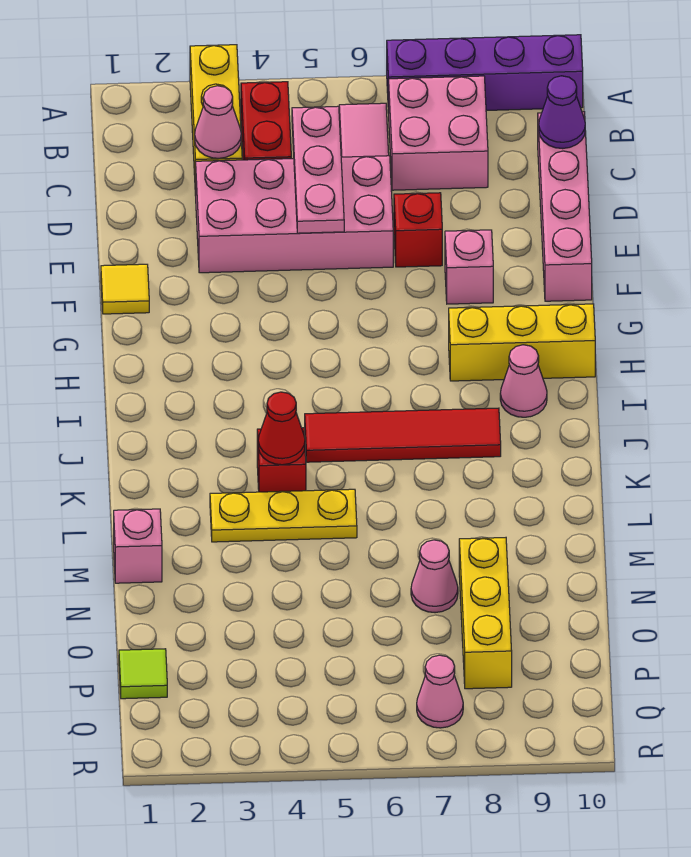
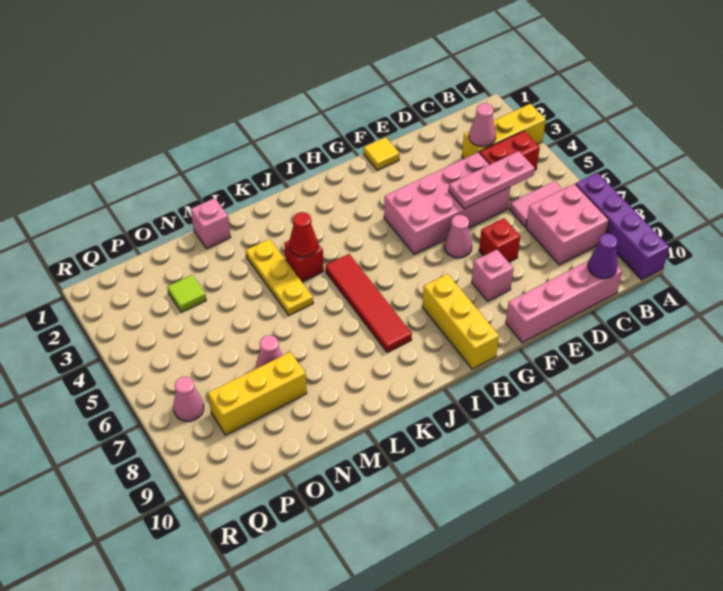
pink brick D3:E6 level 1 -> pink brick D4:G5 level 1
pink cone I9 level 1 -> pink cone F6 level 1
lime tile P1 level 1 -> lime tile O3 level 1

